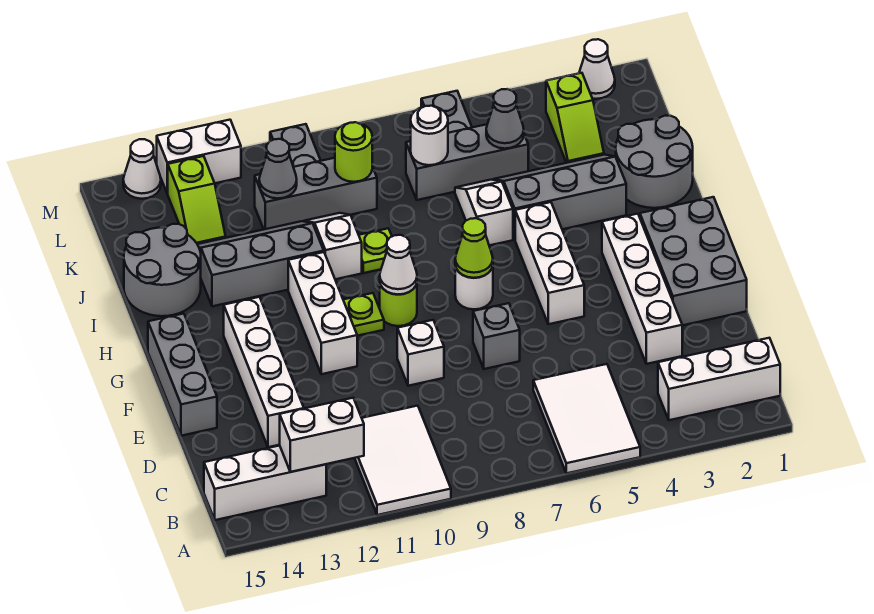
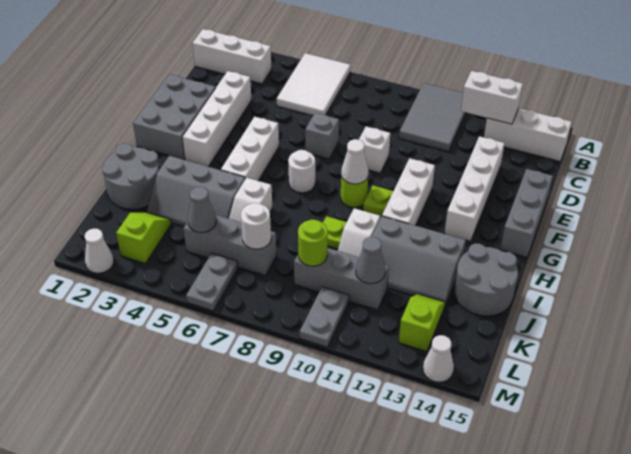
white tile A10:C11 level 1 -> grey tile A10:C11 level 1
lime cone G7 level 2 -> none
white brick M12:M13 level 1 -> none

